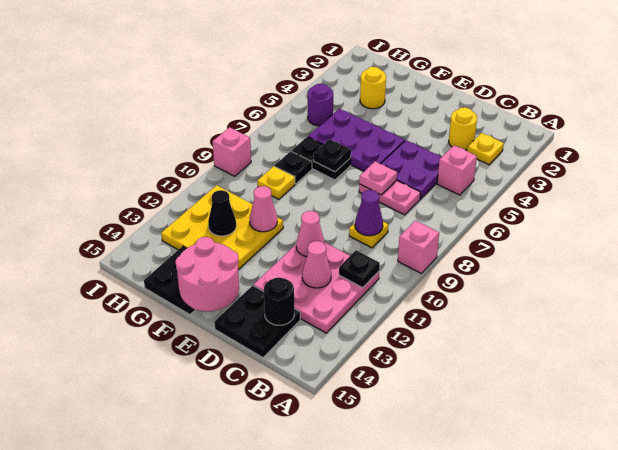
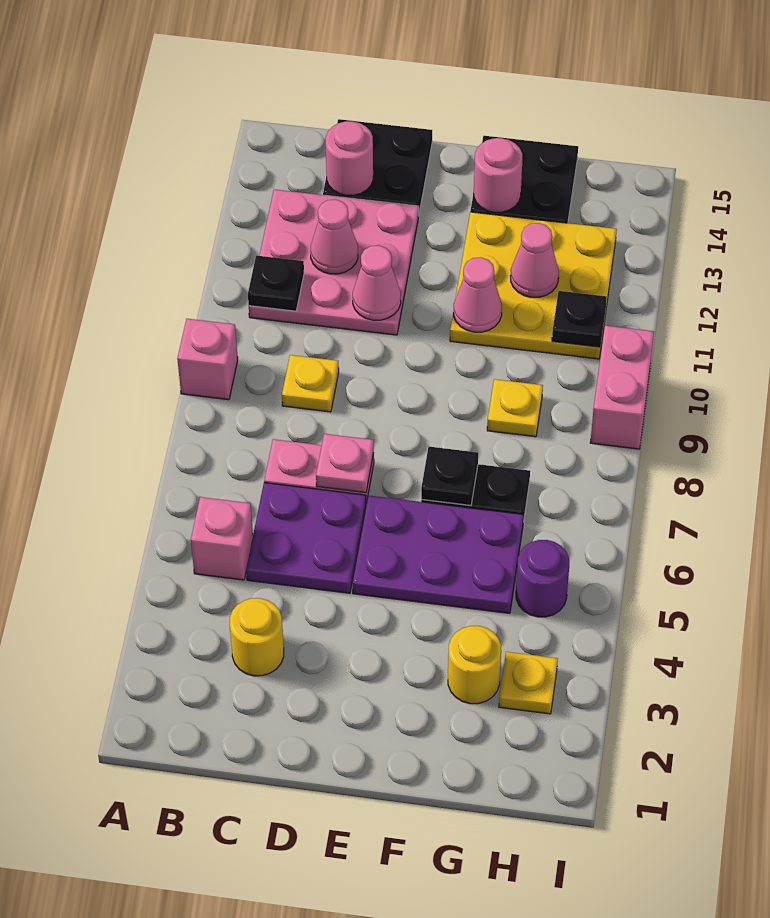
yellow plate B3 level 1 -> yellow plate H3 level 1
purple cone C9 level 2 -> none
black round brick C14 level 2 -> pink round brick C14 level 2
pink round brick E14:F15 level 2 -> pink round brick F14 level 2
black plate G8 level 1 -> black plate H11 level 2
black cone G12 level 2 -> pink cone G12 level 2
pink brick I9 level 1 -> pink brick I9:I10 level 1

